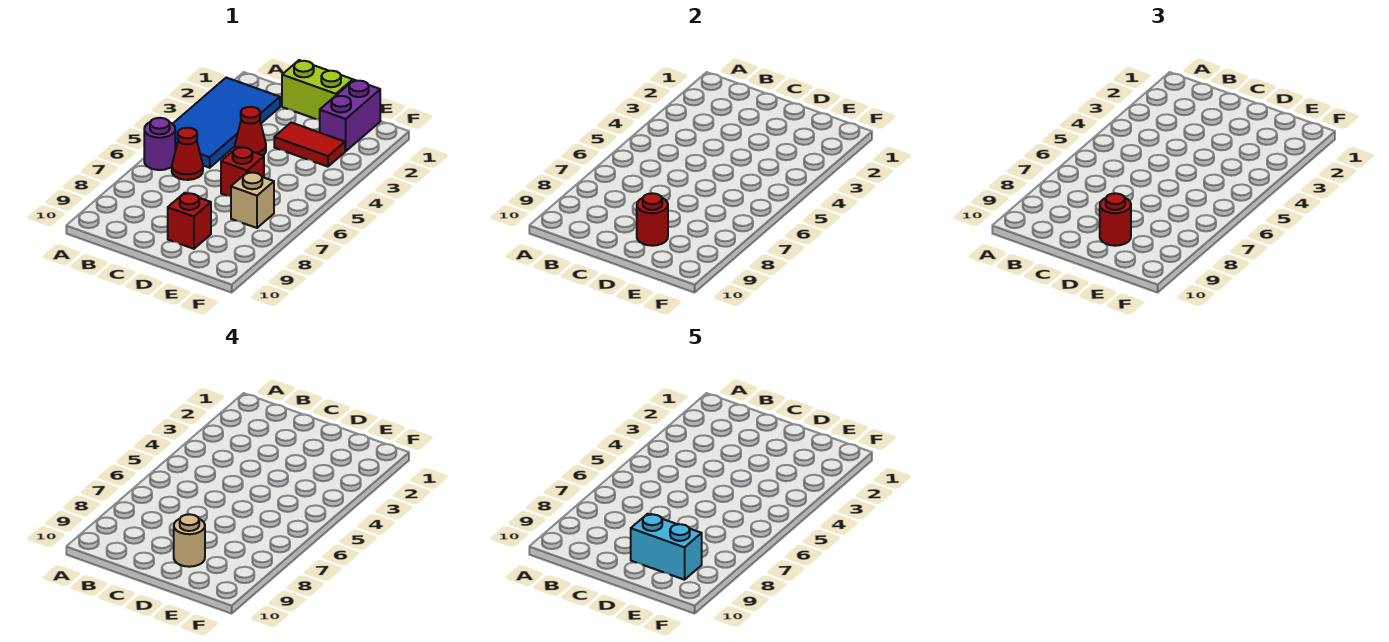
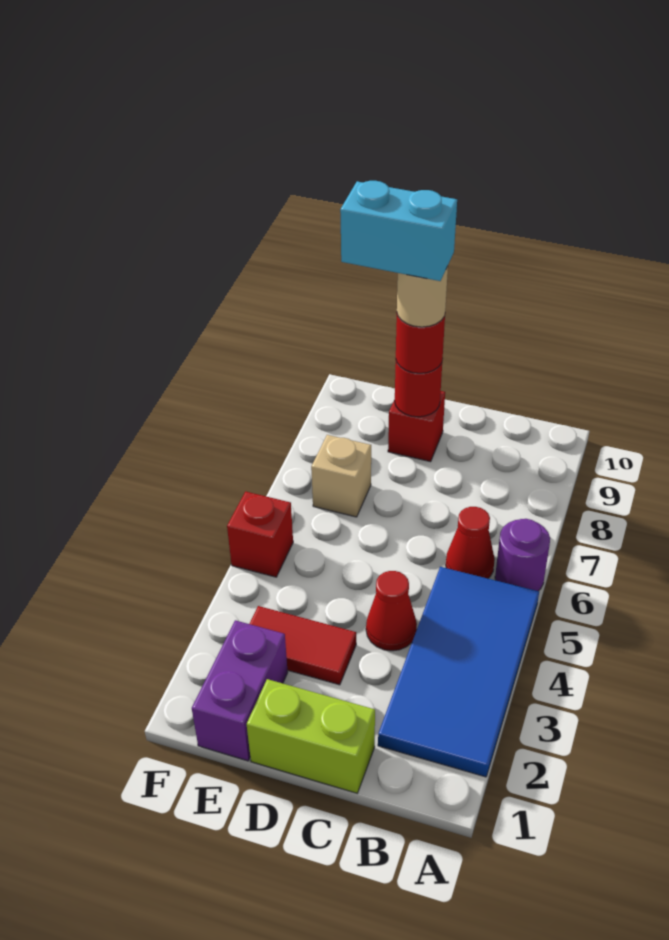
red brick D6 level 1 -> red brick F5 level 1

